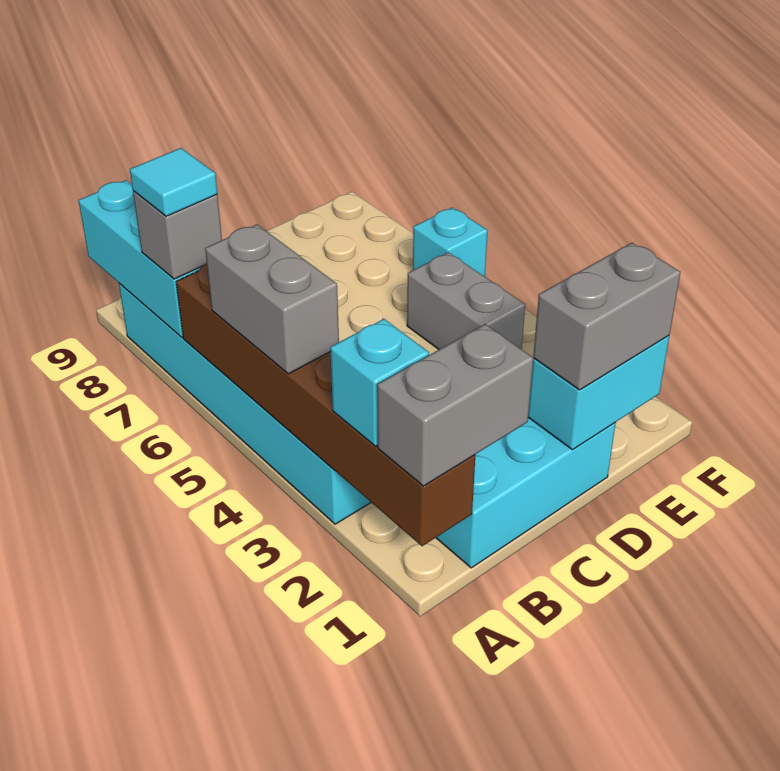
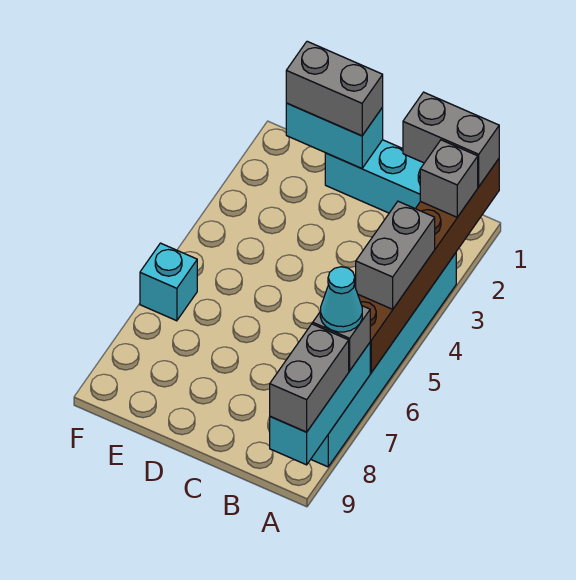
cyan brick A2 level 3 -> grey brick A2 level 3
cyan tile A7 level 4 -> cyan cone A7 level 4
grey brick E4:E5 level 1 -> grey brick A8:A9 level 3

